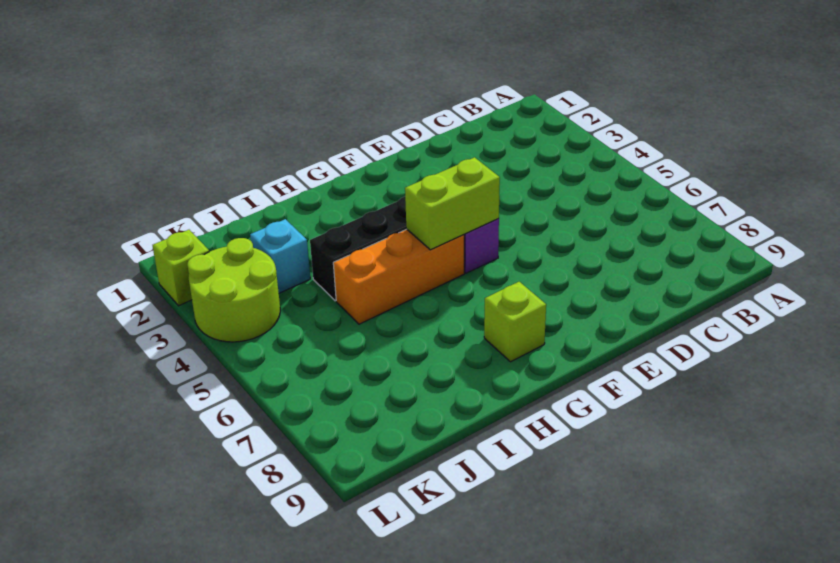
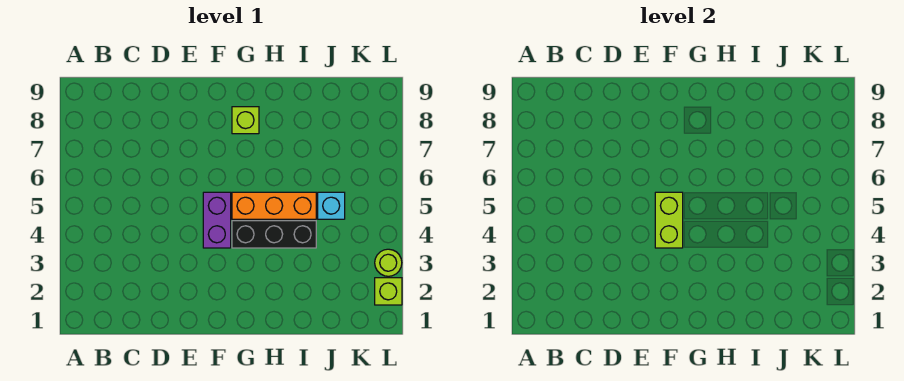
lime brick F5:G5 level 2 -> lime brick F4:F5 level 2
cyan brick J3 level 1 -> cyan brick J5 level 1
lime round brick K3:L4 level 1 -> lime round brick L3 level 1

